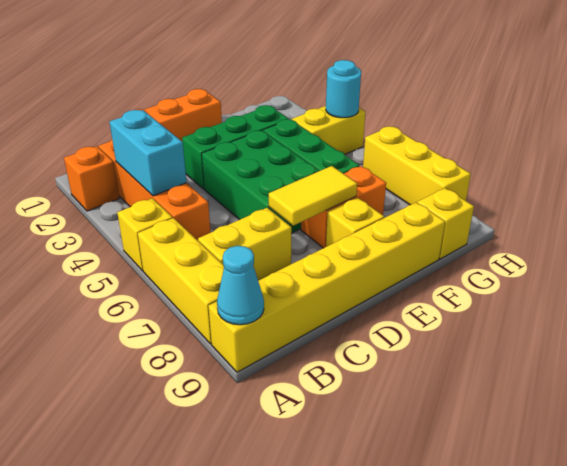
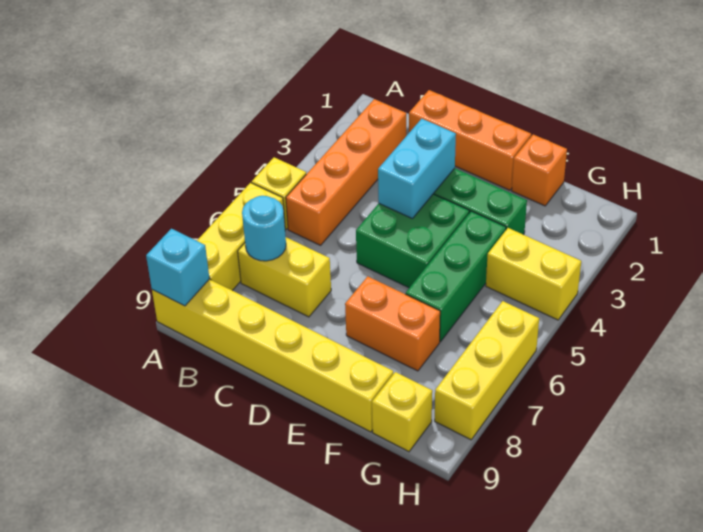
orange brick A2 level 1 -> orange brick F1 level 1
cyan cone A9 level 2 -> cyan brick A9 level 2
cyan brick B3:B4 level 2 -> cyan brick D3:D4 level 2
green brick D4:E6 level 1 -> green brick D4:E5 level 1
yellow tile D7:E7 level 2 -> none
yellow brick E8 level 1 -> none
cyan round brick H4 level 2 -> cyan round brick B7 level 2

